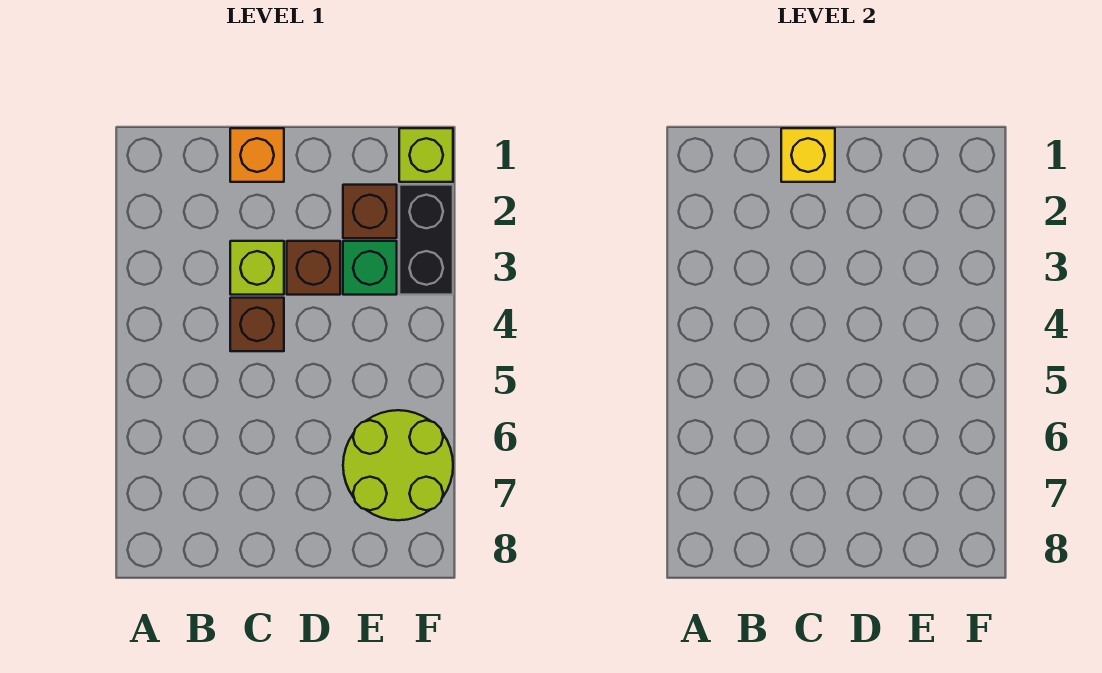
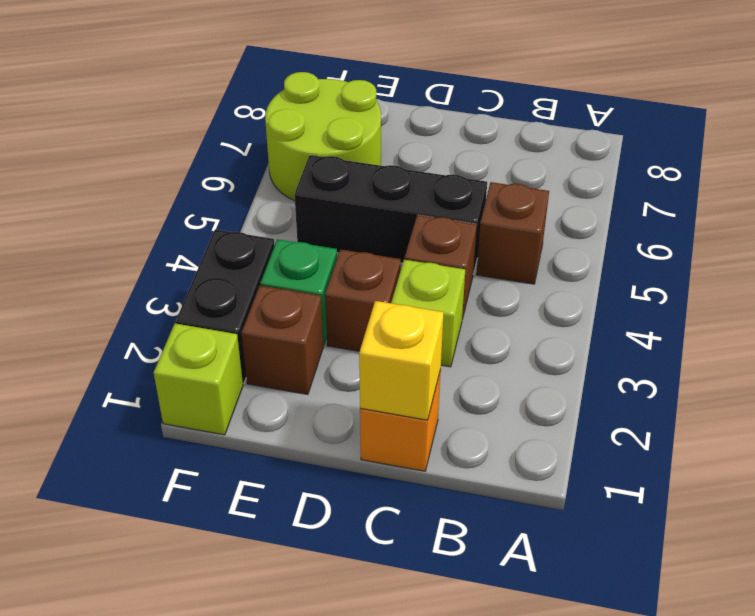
none -> brown brick B5 level 1
none -> black brick C5:E5 level 1

